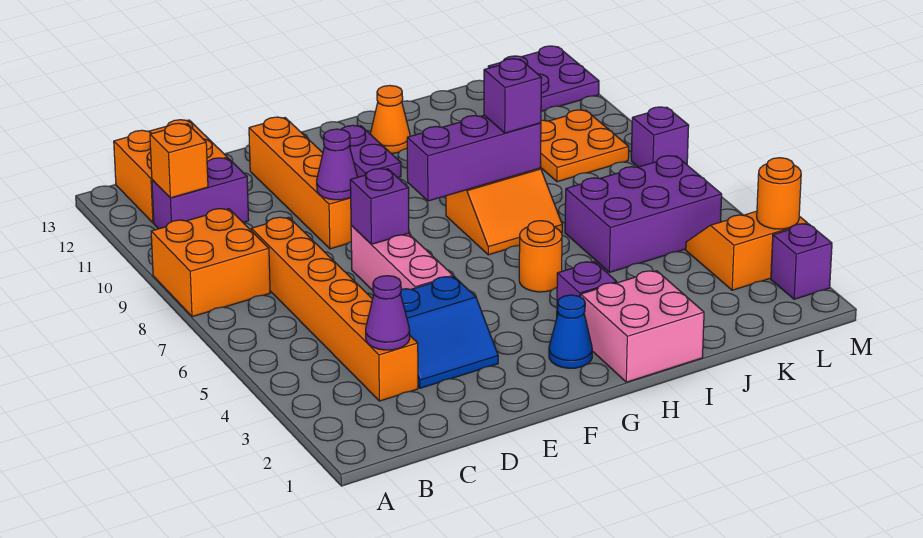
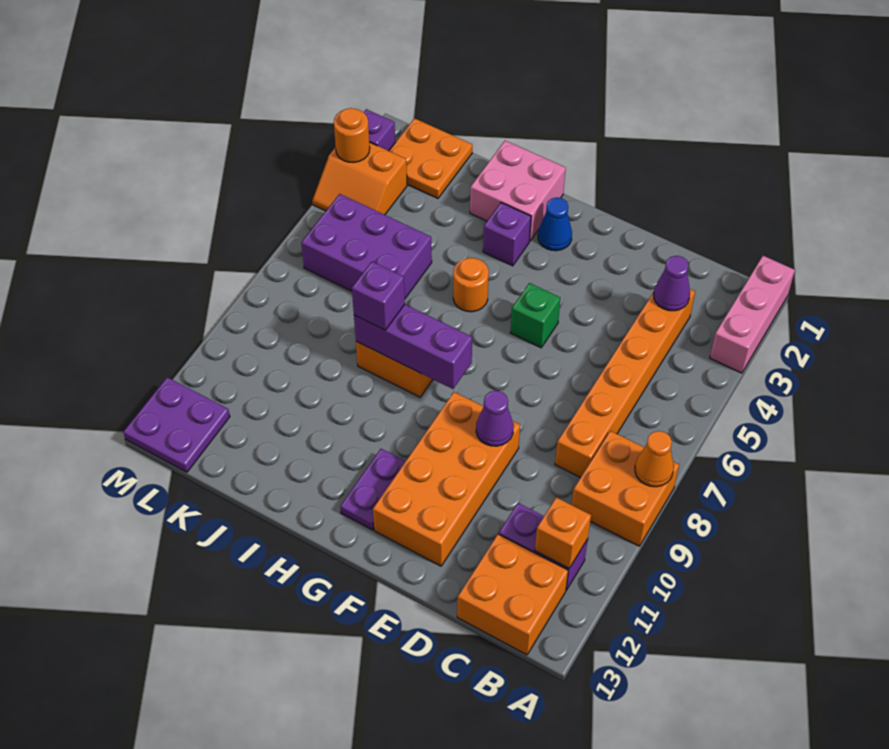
blue slope D3:E4 level 1 top 4 -> none
pink brick E5:E7 level 1 -> pink brick A1:A3 level 1
purple brick E7 level 2 -> none
orange brick E9:E12 level 1 -> orange brick E9:F12 level 1
none -> green brick F5 level 1
orange cone H12 level 1 -> orange cone A8 level 2
orange plate K9:L10 level 1 -> orange plate K1:L2 level 1
purple brick M8 level 1 -> none

